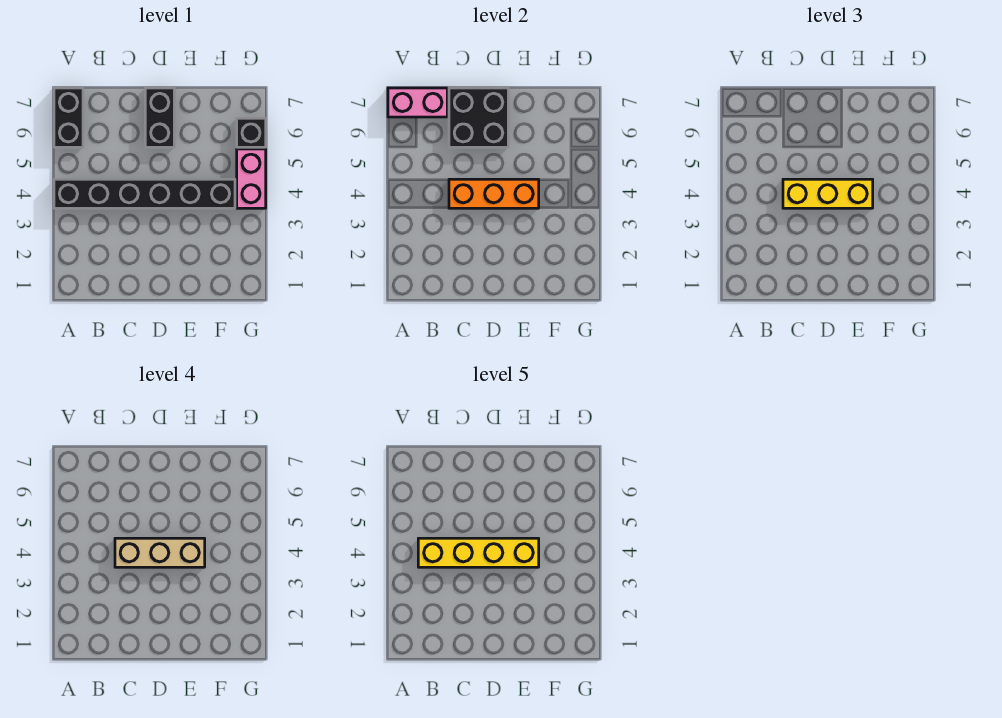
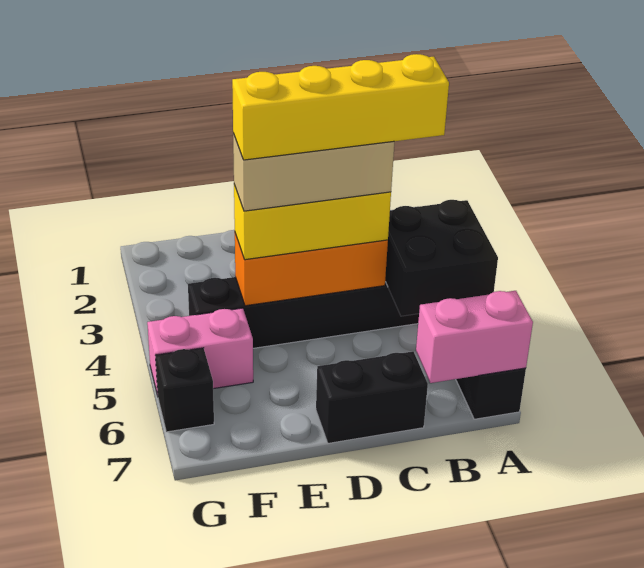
black brick C6:D7 level 2 -> black brick A4:B5 level 2
black brick D6:D7 level 1 -> black brick C7:D7 level 1
pink brick G4:G5 level 1 -> pink brick F5:G5 level 1

